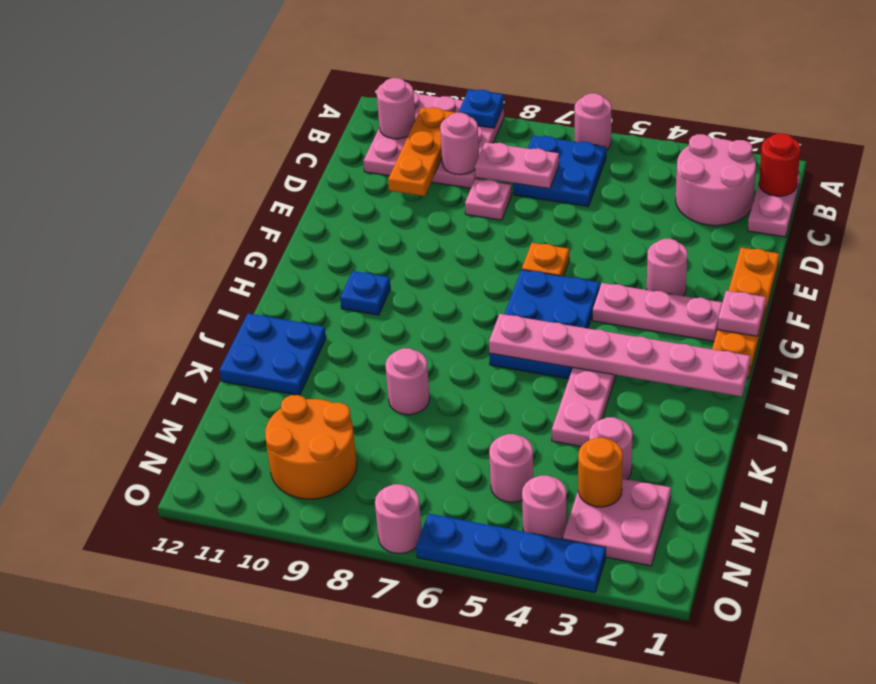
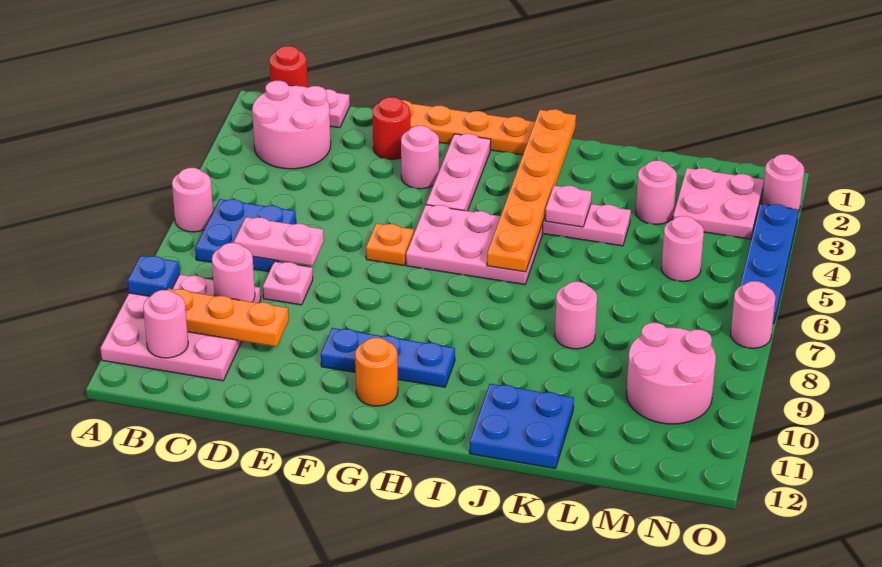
pink plate C7:C8 level 2 -> pink plate C7:D7 level 2
none -> red round brick E2 level 1
pink plate G1 level 2 -> pink plate J4 level 2
blue plate G5:I6 level 1 -> pink plate G5:I6 level 1
blue plate H10 level 1 -> blue plate F10:H10 level 1
pink plate I1:I6 level 2 -> orange plate I1:I6 level 2
orange round brick M3 level 2 -> orange round brick G11 level 1
orange round brick M9:N10 level 1 -> pink round brick M9:N10 level 1
pink round brick N4 level 1 -> pink round brick O2 level 1

